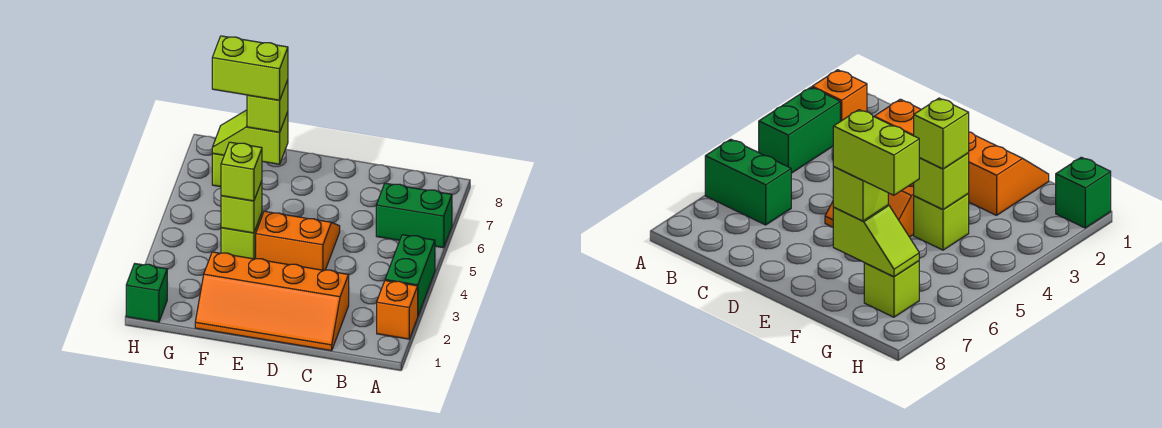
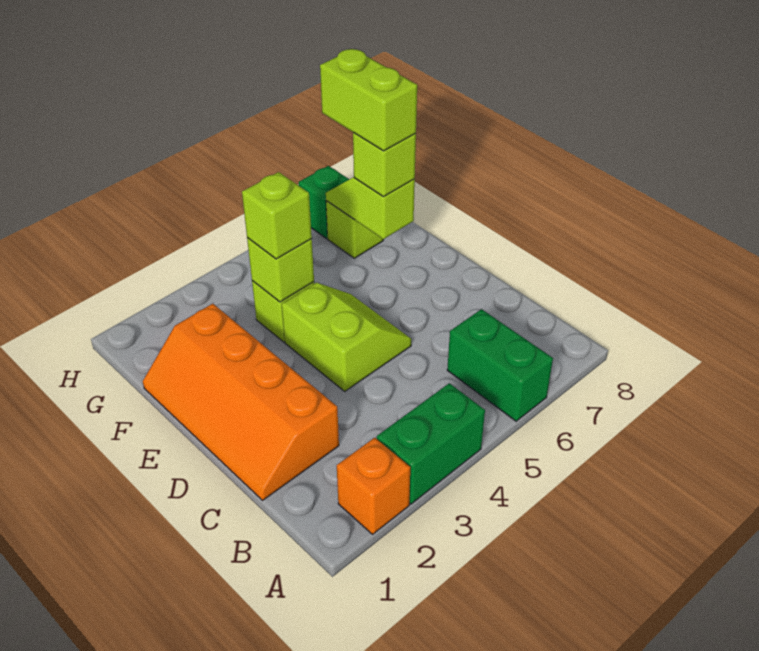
orange slope D4:E5 level 1 top 4 -> lime slope D4:E5 level 1 top 4
green brick H1 level 1 -> green brick H7 level 1

